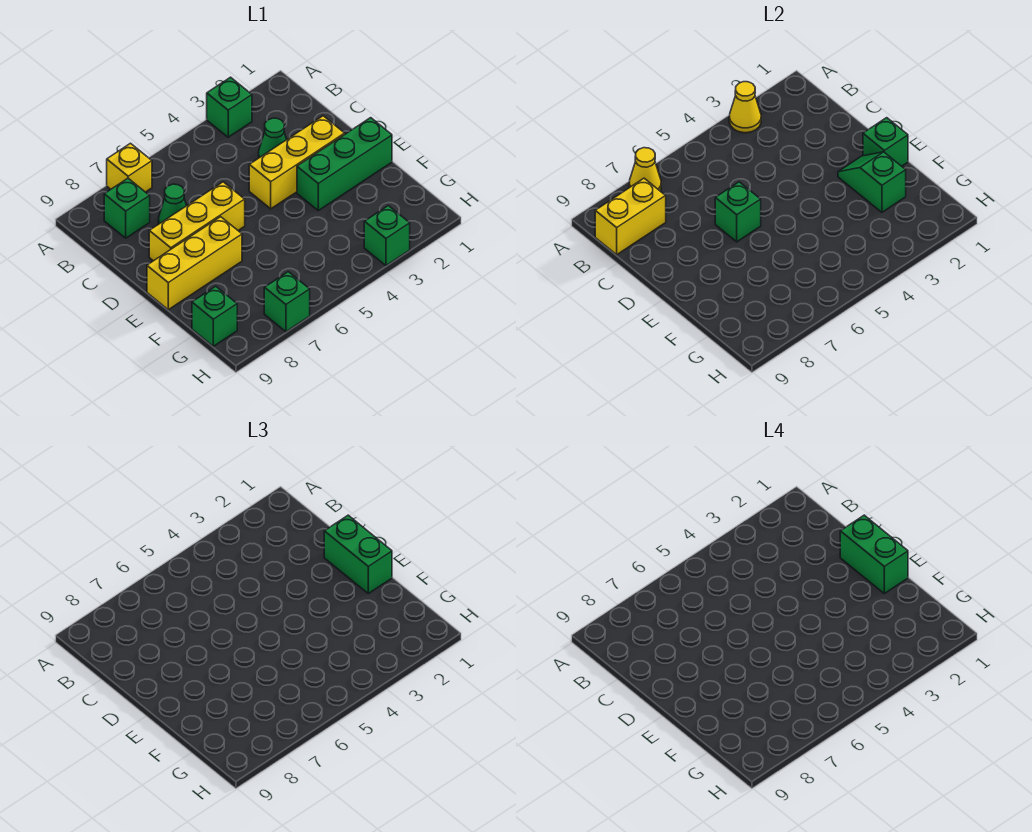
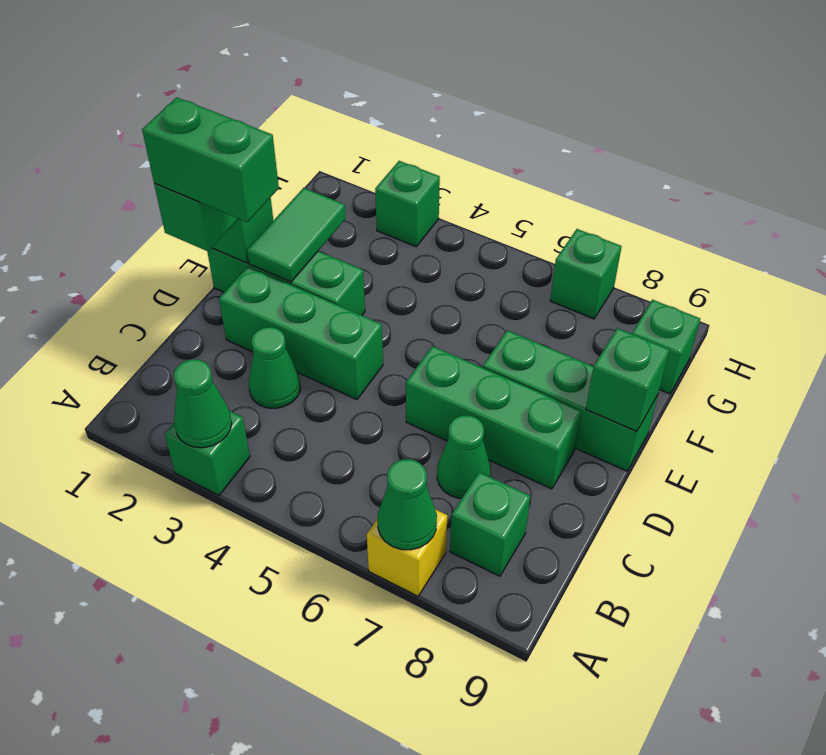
yellow cone A3 level 2 -> green cone A3 level 2
yellow cone A7 level 2 -> green cone A7 level 2
yellow brick B8:B9 level 2 -> none
green brick D1:E1 level 4 -> green brick D1:D2 level 4
yellow brick D2:D4 level 1 -> green brick D2:D4 level 1
yellow brick D6:D8 level 1 -> green brick D6:D8 level 1
green brick D6 level 2 -> green brick E9 level 2
green slope E2:F2 level 2 top F -> green tile E2:F2 level 2
yellow brick E7:E9 level 1 -> green brick E7:E9 level 1

